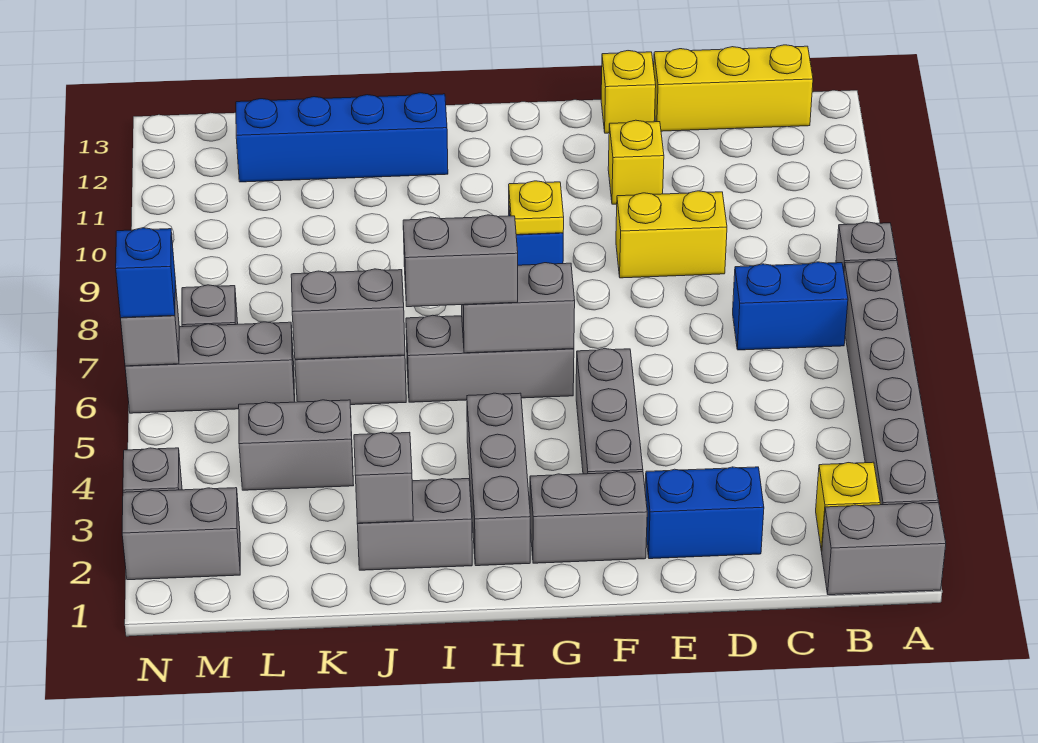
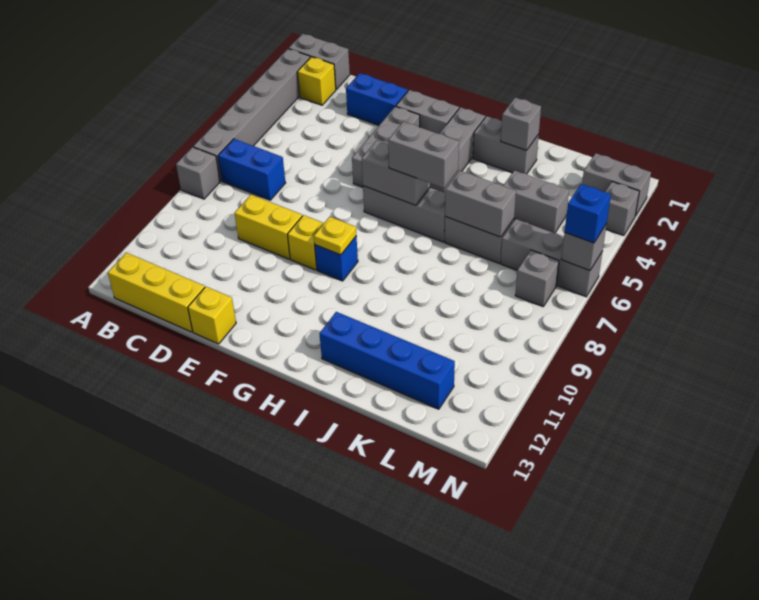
yellow brick E11 level 1 -> yellow brick F9 level 1

